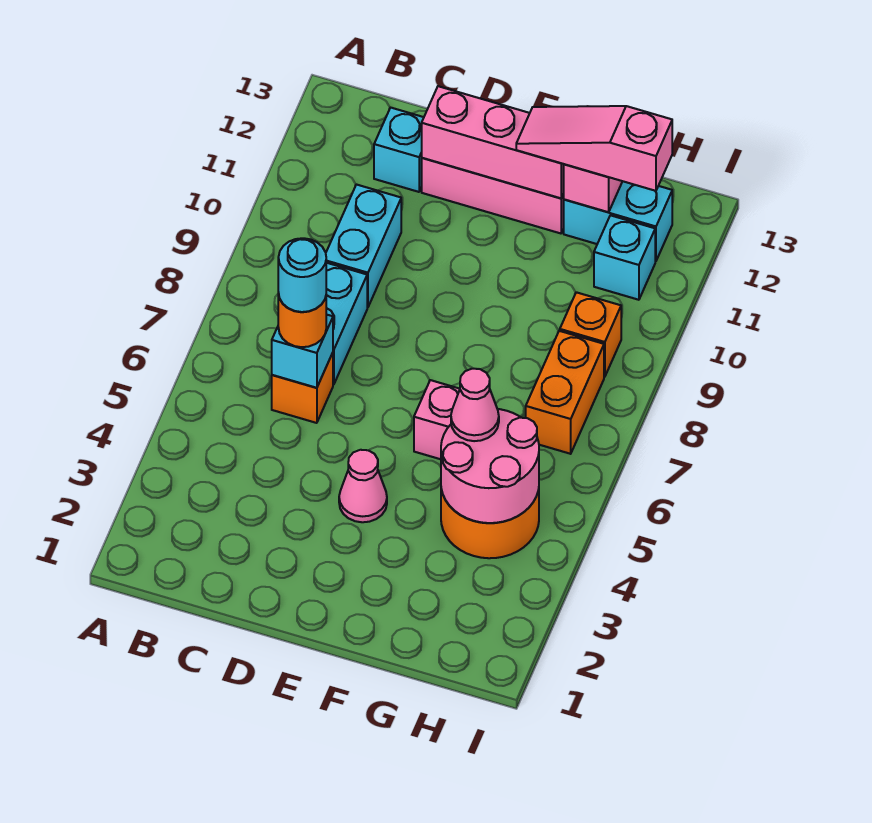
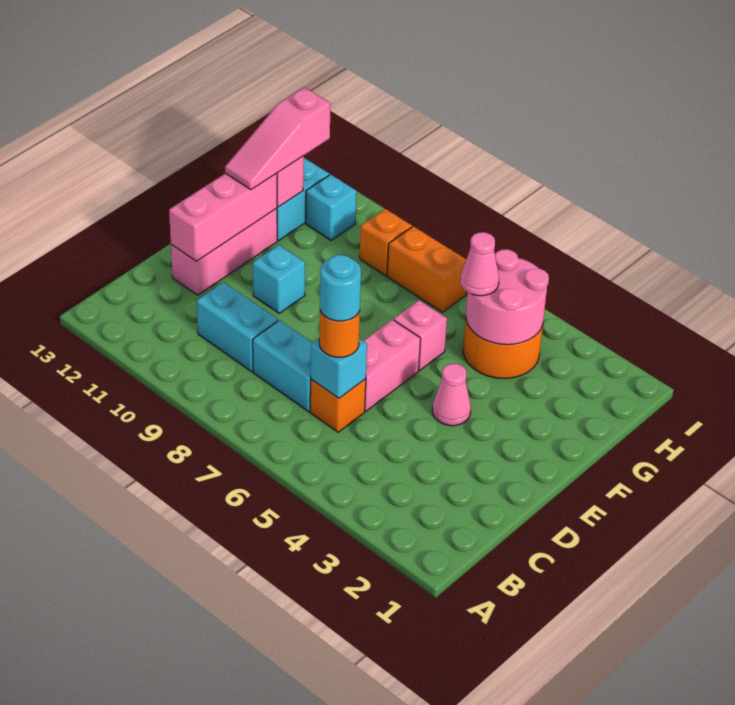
cyan brick C12 level 1 -> cyan brick E10 level 1
none -> pink brick D6:E6 level 1

